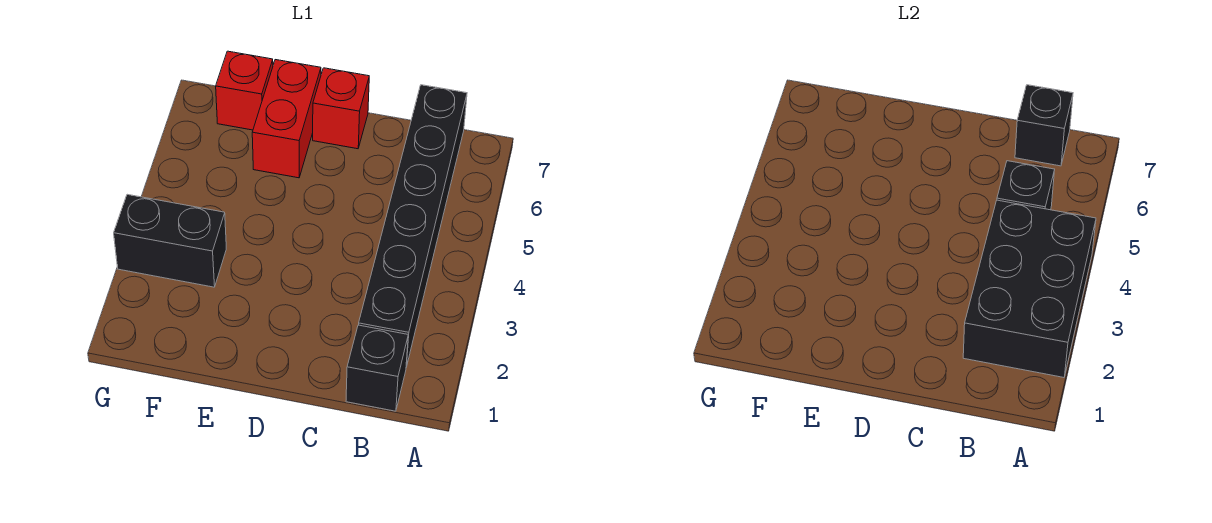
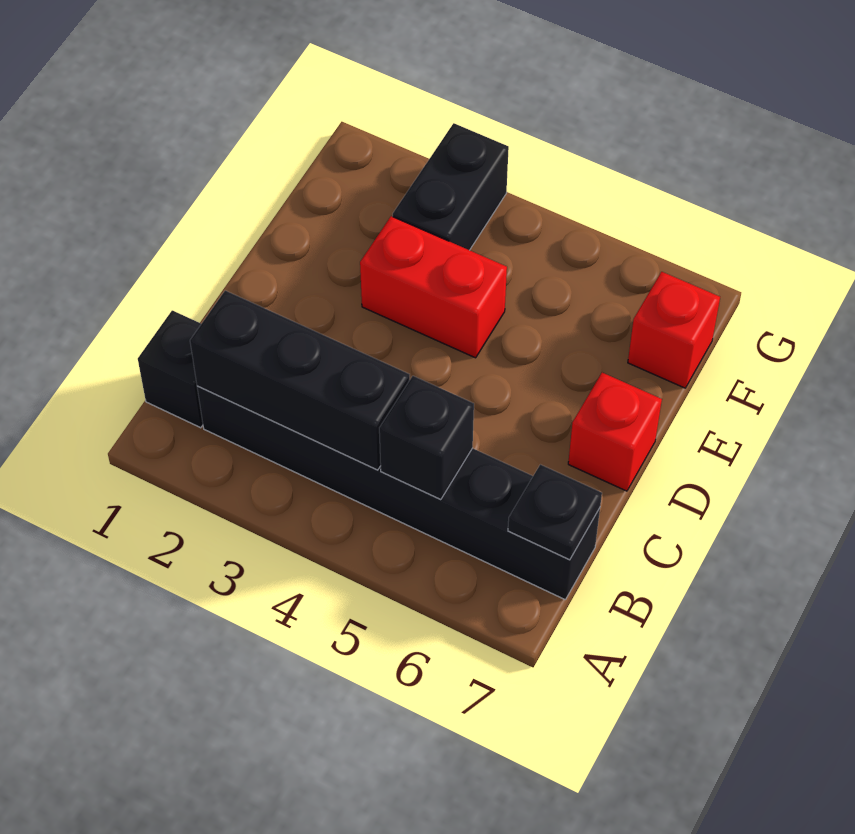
black brick A2:B4 level 2 -> black brick B2:B4 level 2
black brick B7 level 2 -> black plate B7 level 2
red brick E6:E7 level 1 -> red brick E3:E4 level 1

